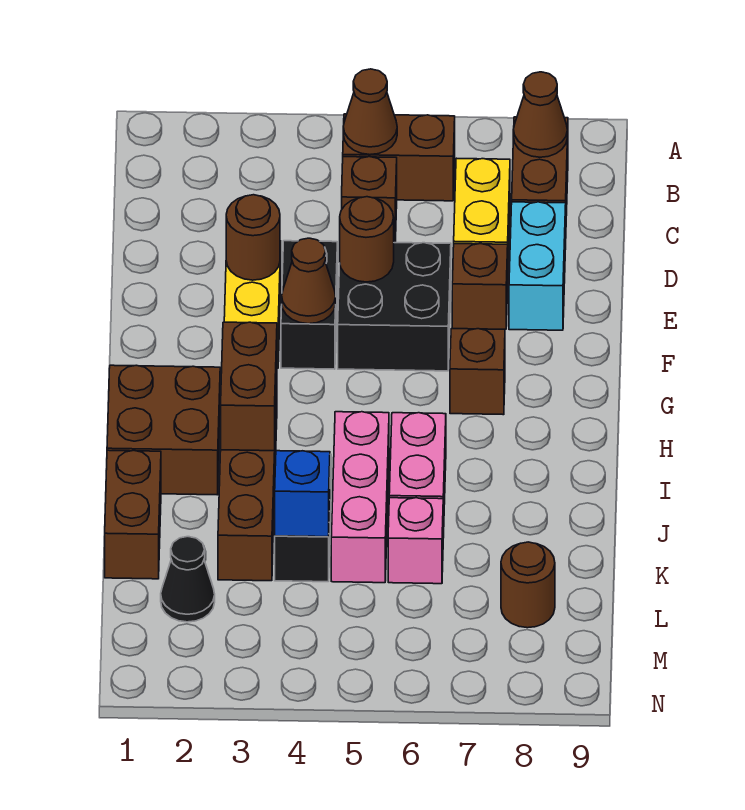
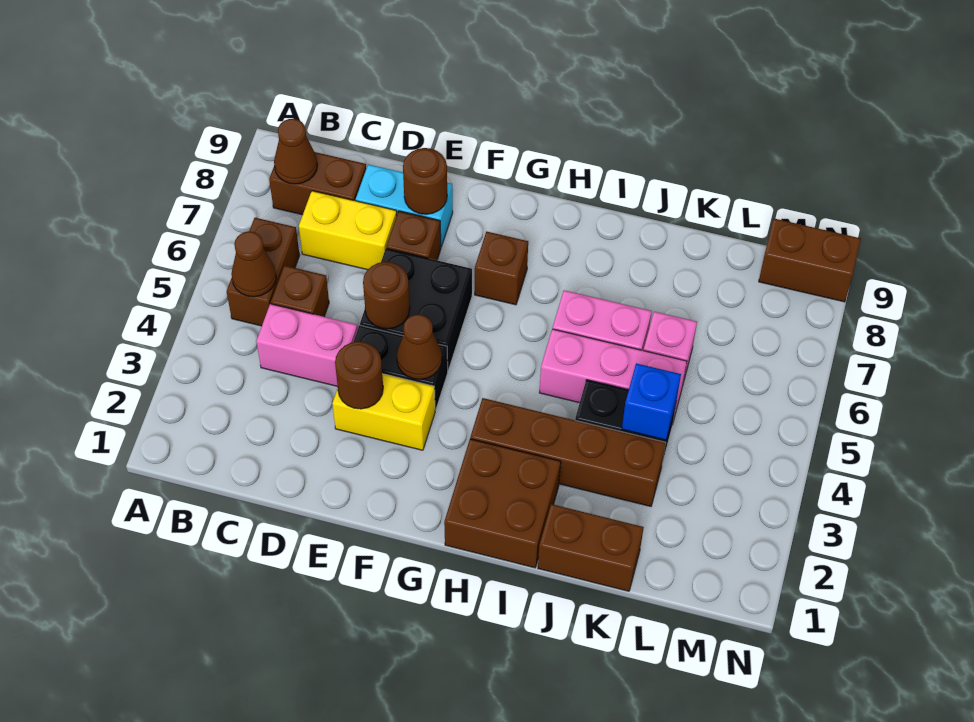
none -> pink brick C4:D4 level 1
brown brick H3:I3 level 2 -> brown brick M9:N9 level 1
black cone L2 level 1 -> none
brown round brick L8 level 1 -> brown round brick E8 level 2

